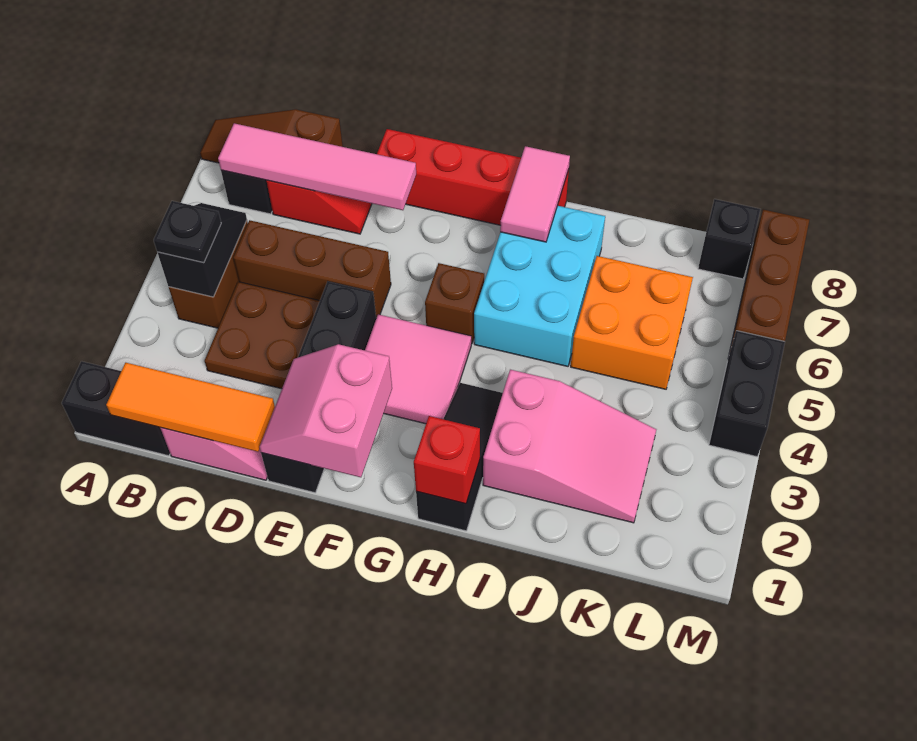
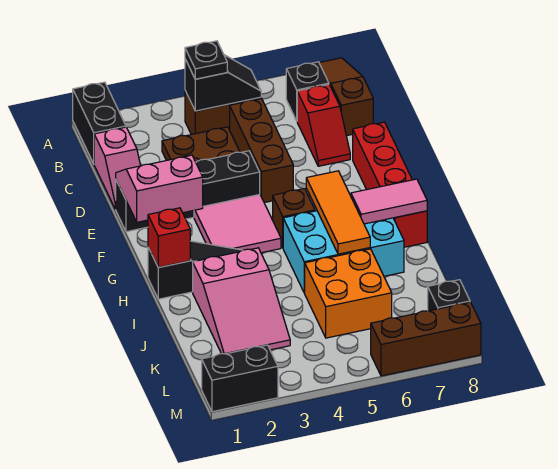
orange tile B1:D1 level 2 -> orange tile G6:I6 level 2
pink tile B7:E7 level 2 -> none
black brick M4:M5 level 1 -> black brick M1:M2 level 1

